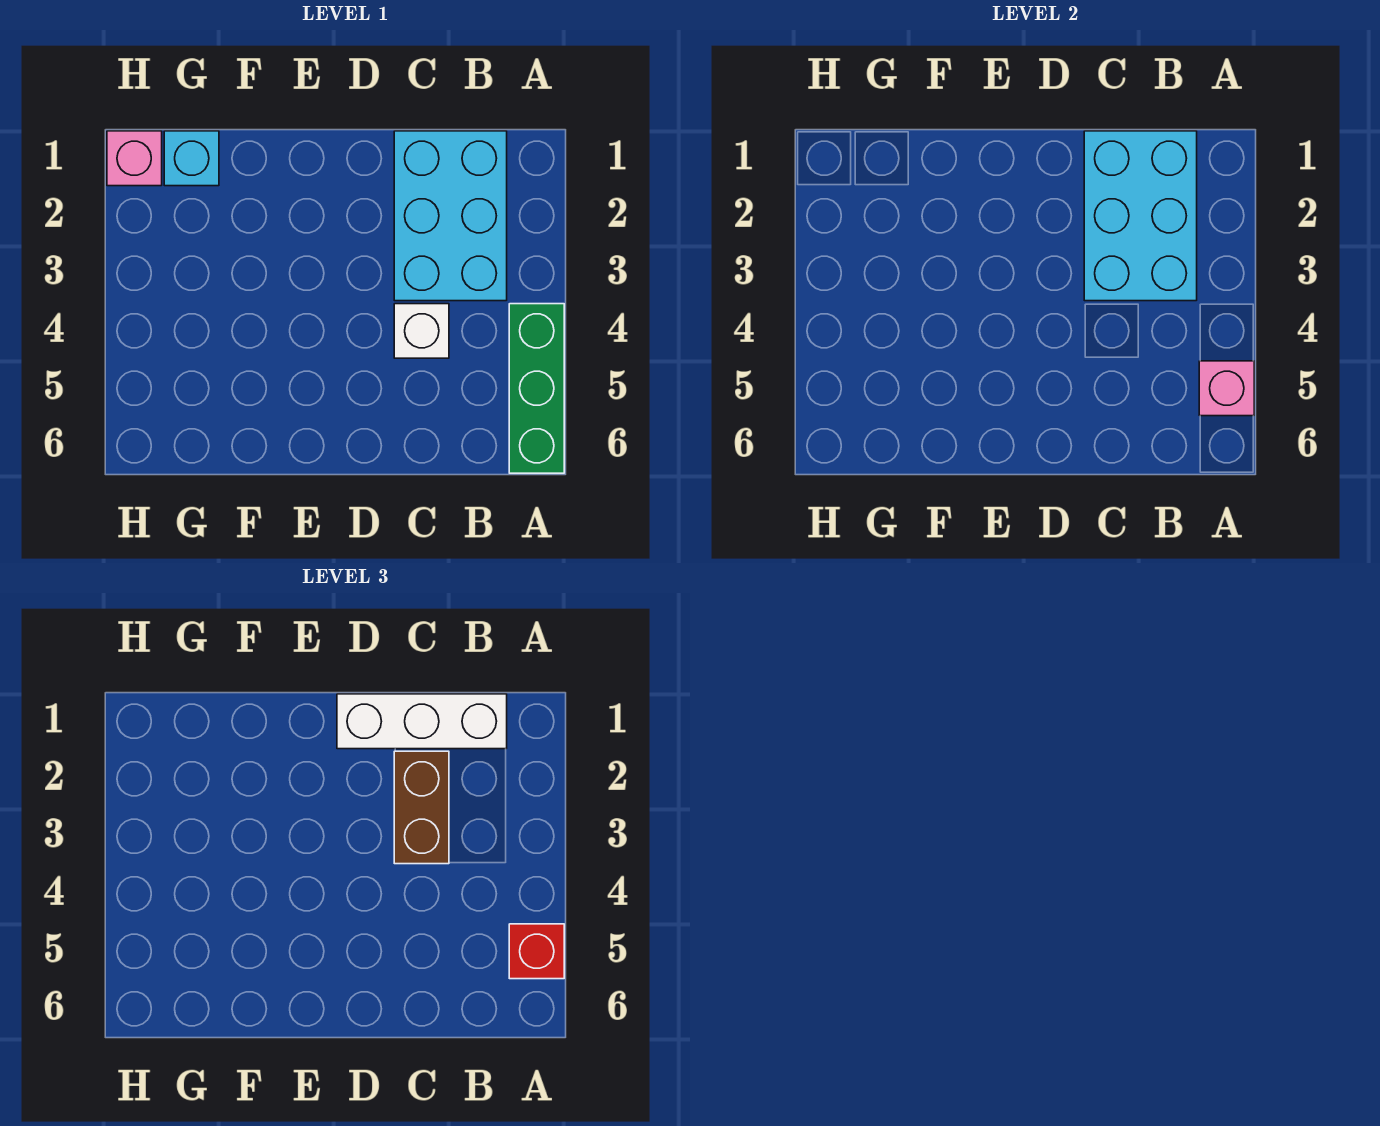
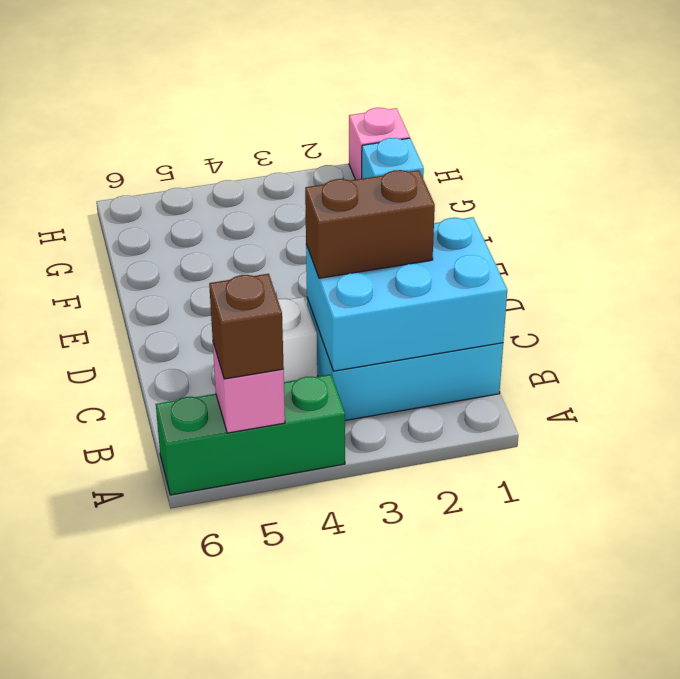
red brick A5 level 3 -> brown brick A5 level 3
white brick B1:D1 level 3 -> none

